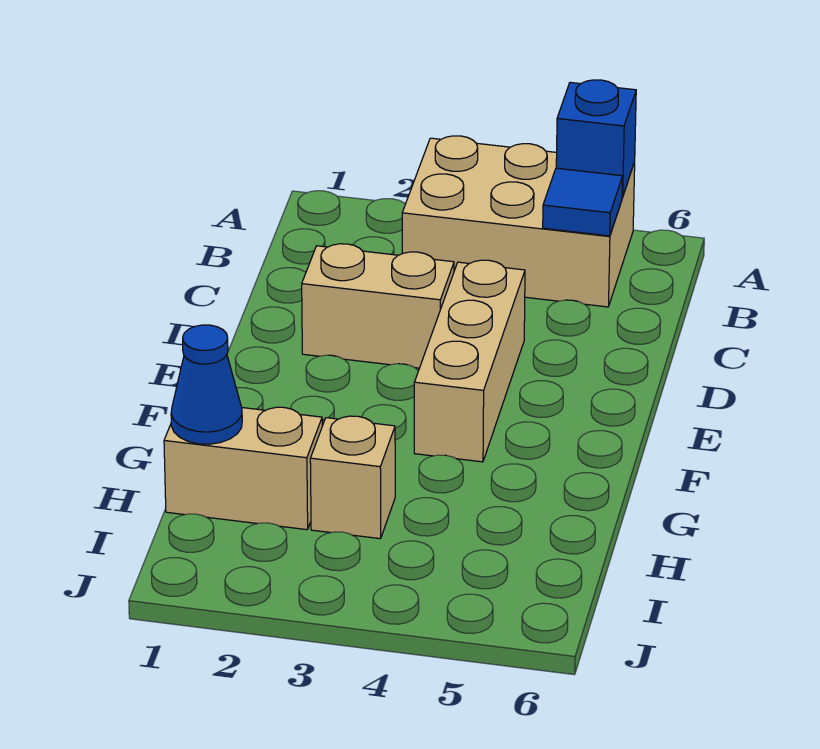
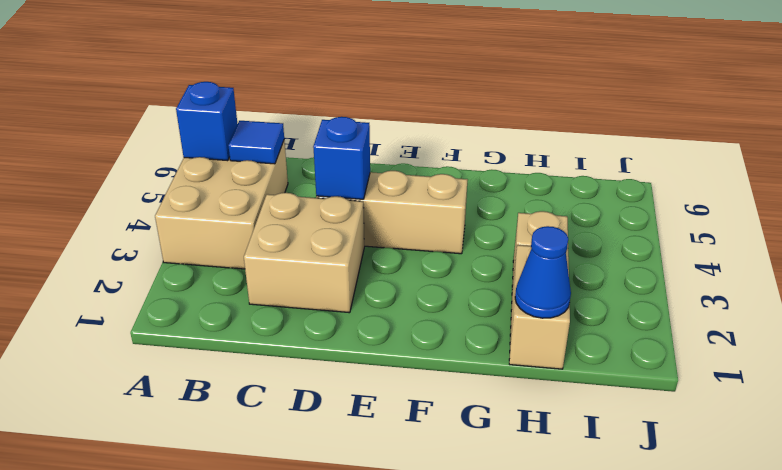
tan brick D2:D3 level 1 -> tan brick C2:D3 level 1
none -> blue brick D4 level 2

